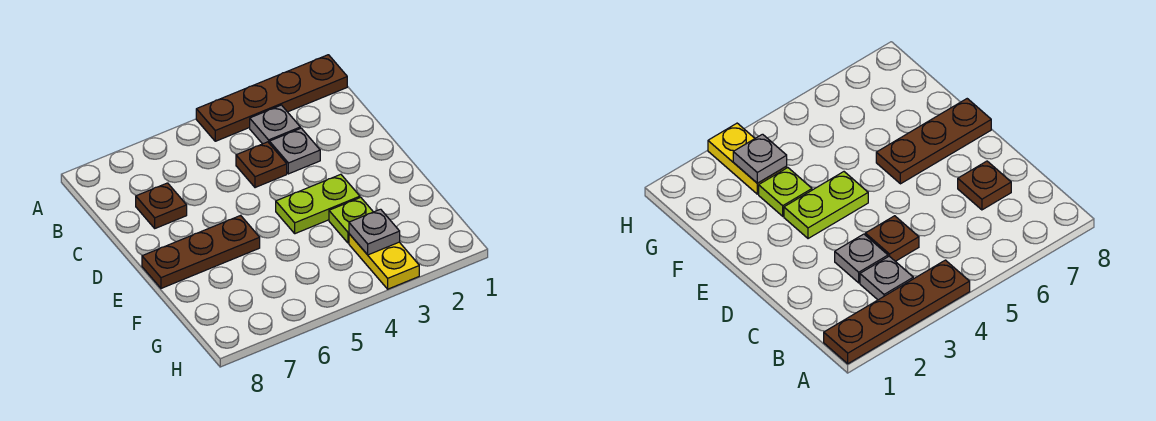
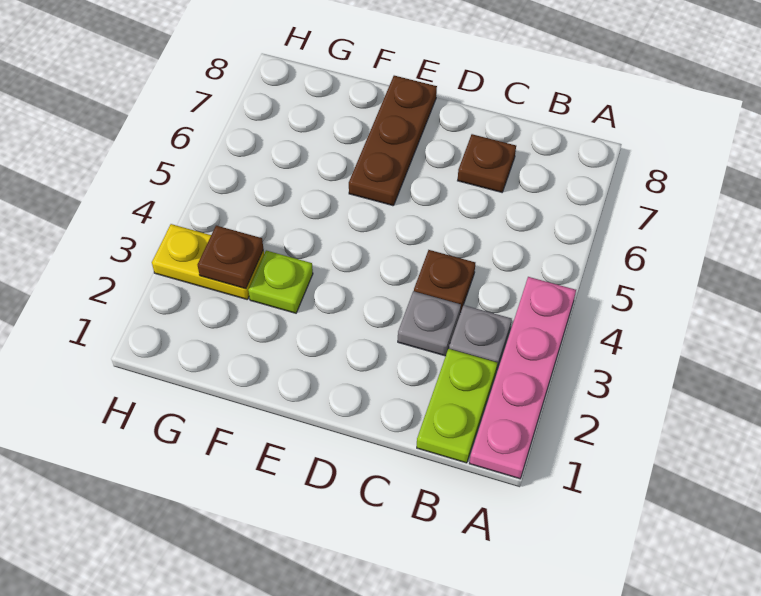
brown plate A1:A4 level 1 -> pink plate A1:A4 level 1
lime plate E3:E4 level 1 -> lime plate B1:B2 level 1
grey plate G3 level 2 -> brown plate G3 level 2

